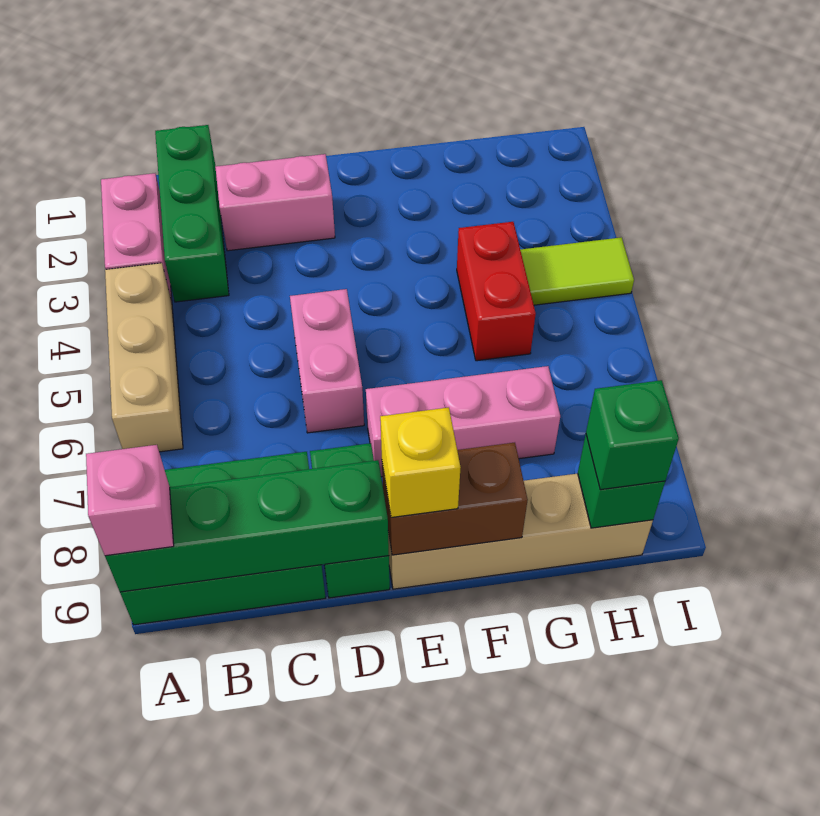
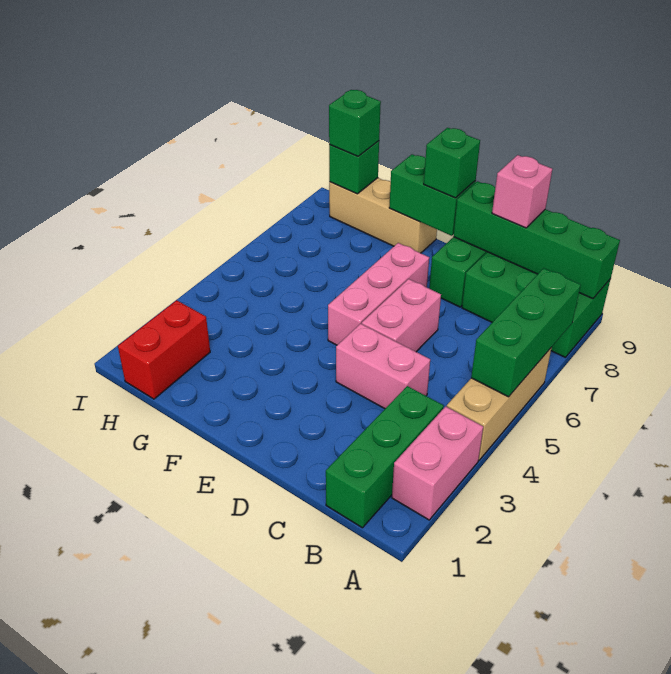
none -> green brick A5:A7 level 2
pink brick A9 level 3 -> pink brick C9 level 3
pink brick C2:D2 level 1 -> pink brick C4:D4 level 1
pink brick E7:G7 level 1 -> pink brick E5:E7 level 1
tan brick E9:H9 level 1 -> tan brick F9:H9 level 1
brown brick E9:F9 level 2 -> green brick E9:F9 level 2
yellow brick E9 level 3 -> green brick E9 level 3
red brick G4:G5 level 1 -> red brick H1:H2 level 1
lime tile H4:I4 level 1 -> none

